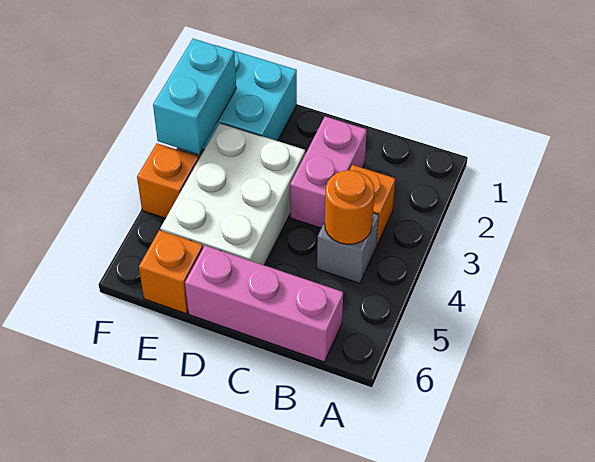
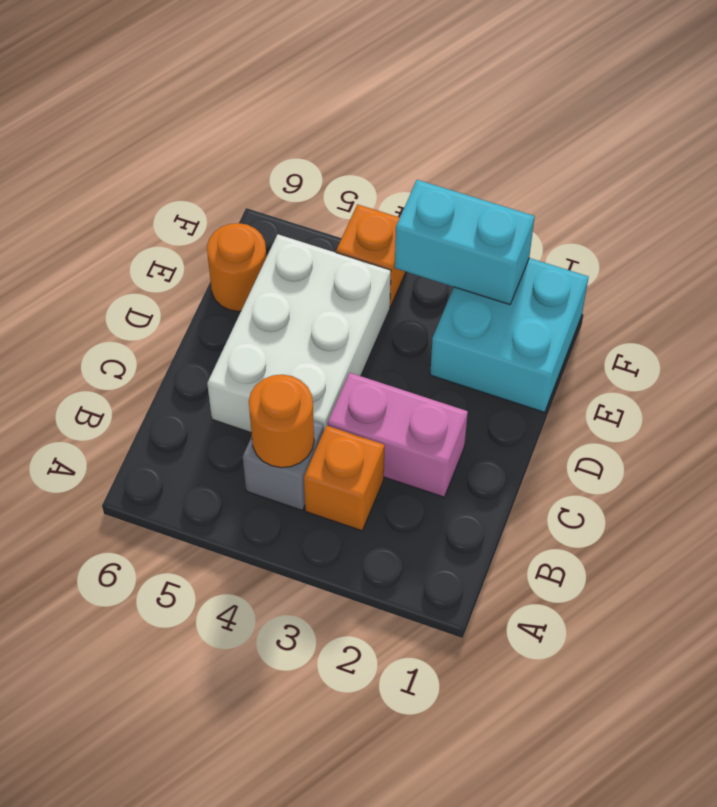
pink brick B6:D6 level 1 -> none
white brick D3:E5 level 1 -> white brick C4:E5 level 1
orange brick E6 level 1 -> orange round brick E6 level 1

